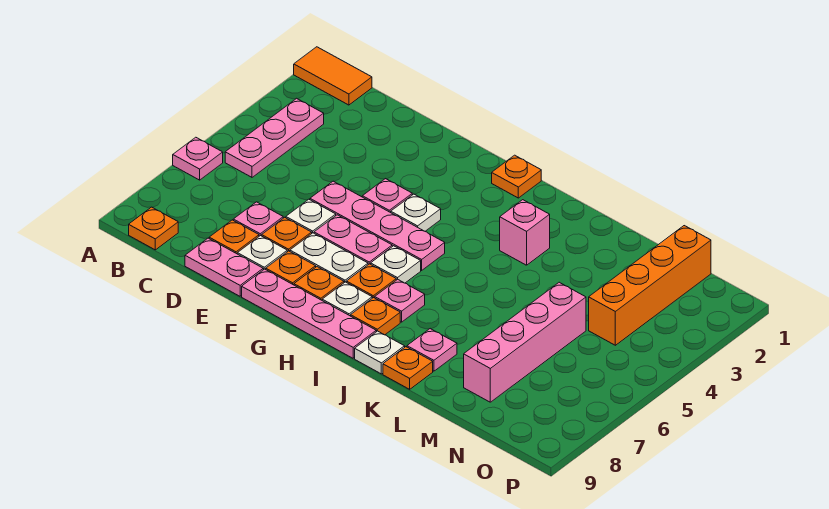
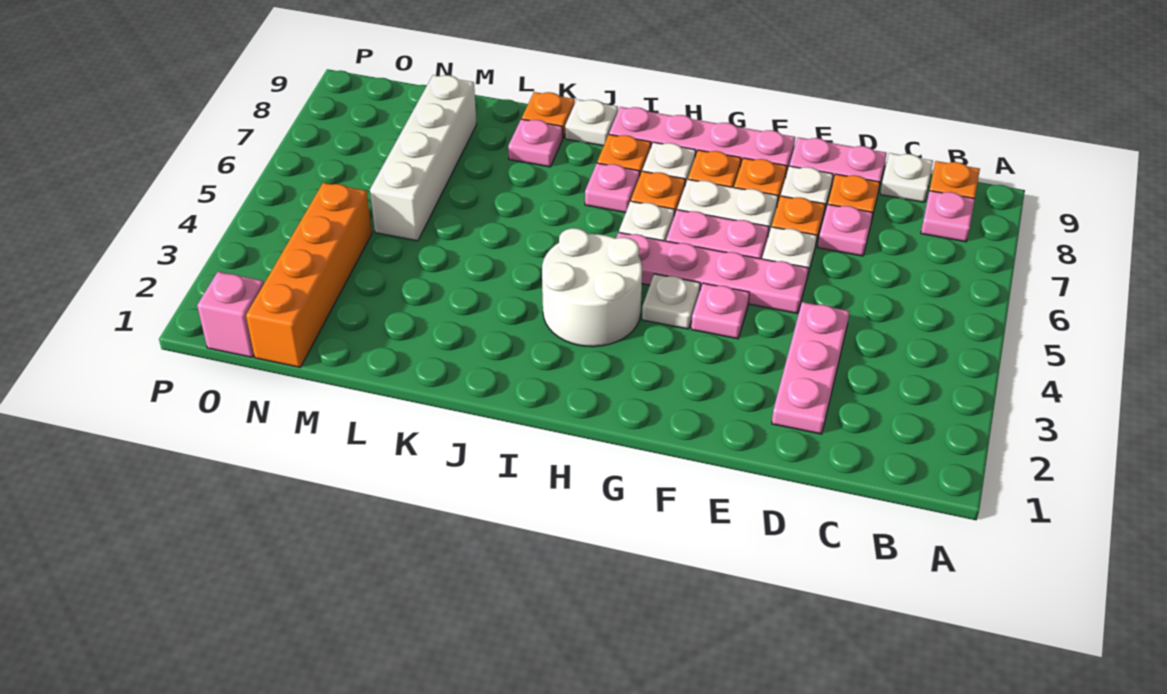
orange tile A1:B1 level 1 -> none
pink plate A6 level 1 -> pink plate B8 level 1
pink plate B3:B5 level 1 -> pink plate D2:D4 level 1
none -> white plate C9 level 1
orange plate H1 level 1 -> none
none -> white round brick H3:I4 level 1
pink brick J3 level 1 -> pink brick O1 level 1
pink brick M5:M8 level 1 -> white brick M5:M8 level 1

